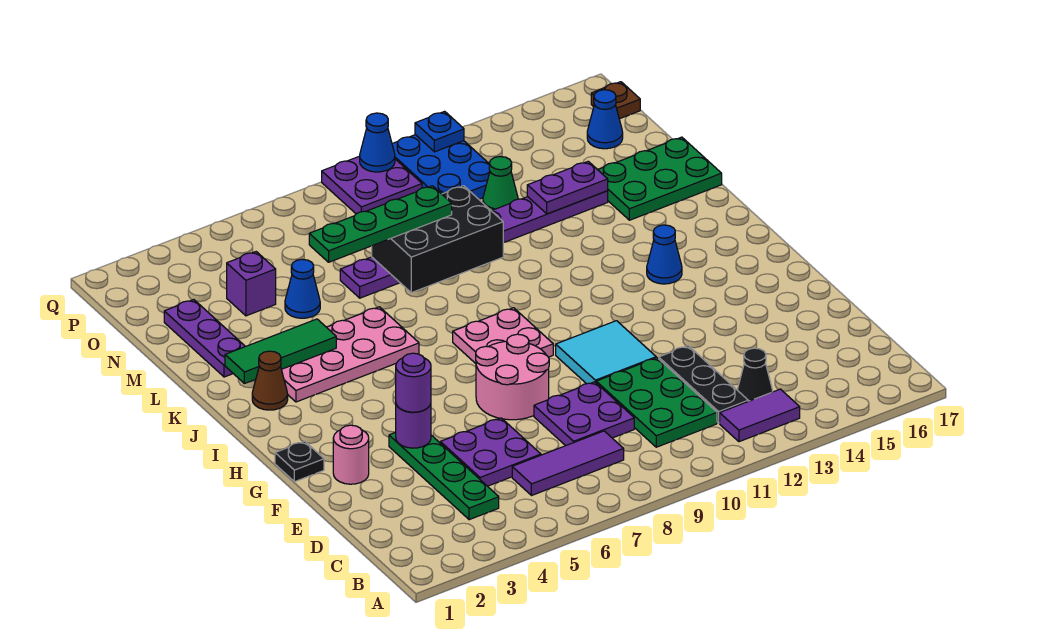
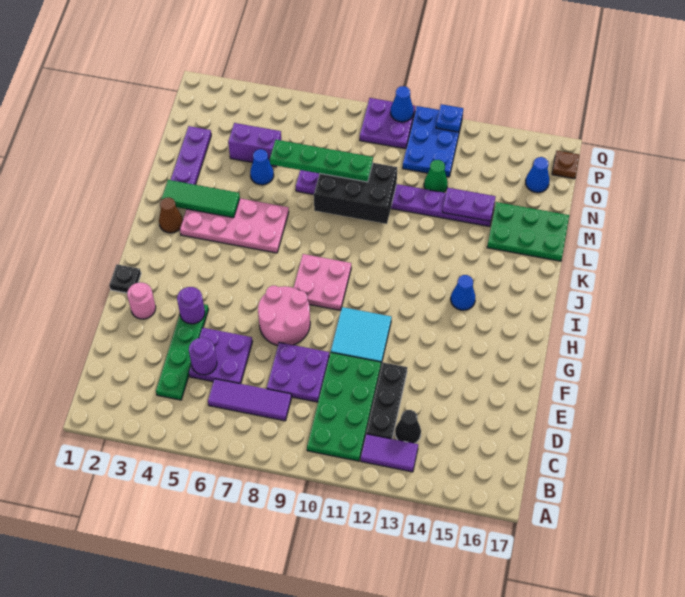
green plate C10:E11 level 1 -> green plate B10:E11 level 1
purple round brick F4 level 3 -> purple round brick D5 level 2
purple brick N4 level 1 -> purple brick N4:N5 level 1

